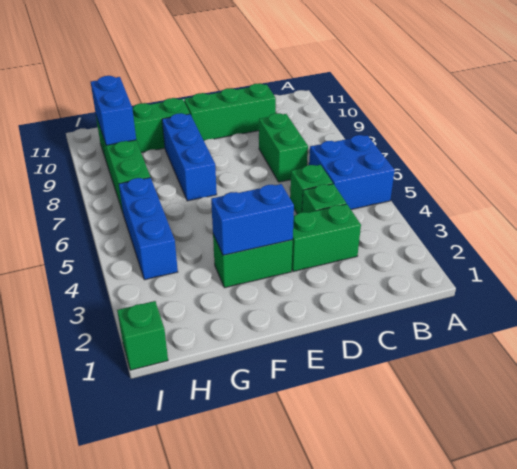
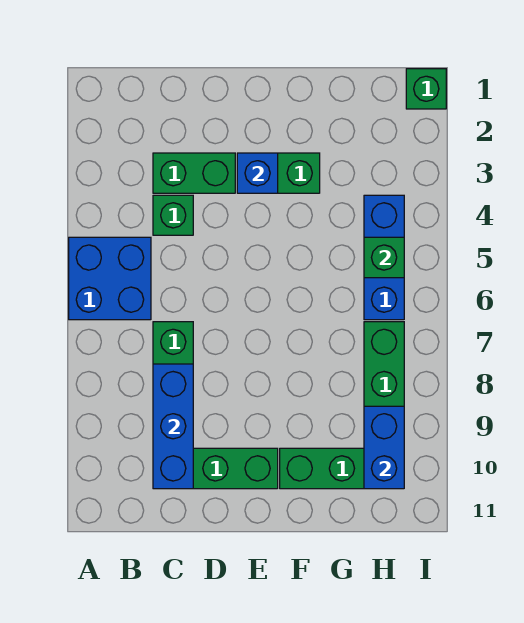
green brick C5 level 1 -> green brick H5 level 2
blue brick E3:F3 level 2 -> blue brick E3 level 2
blue brick F7:F9 level 1 -> blue brick C8:C10 level 2

